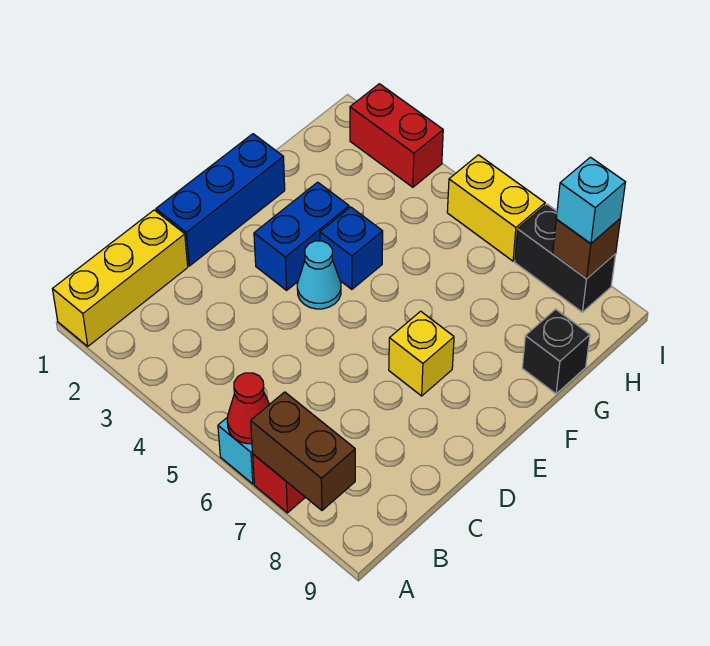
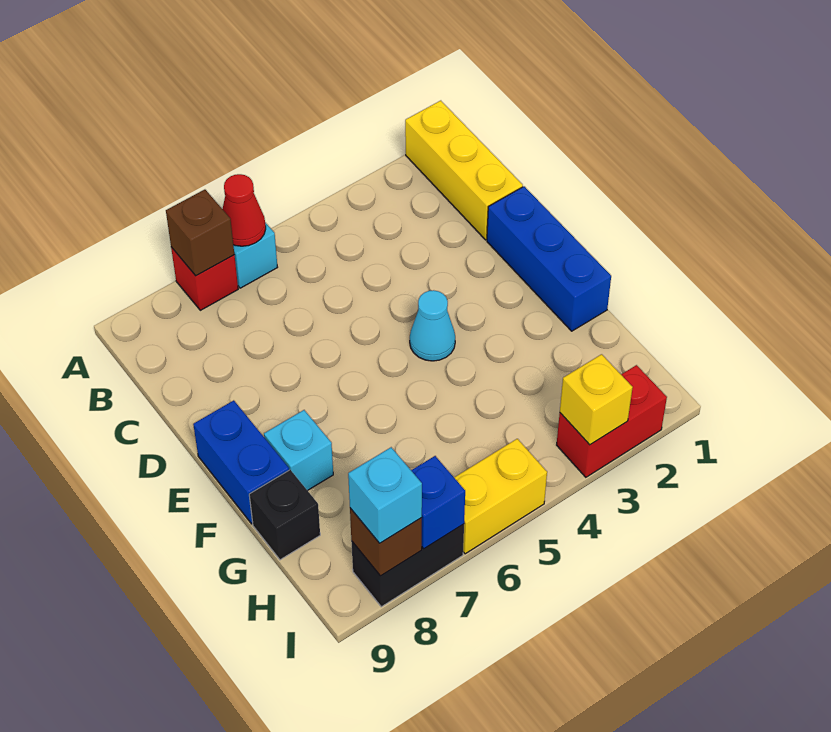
brown brick A7:A8 level 2 -> brown brick A7 level 2
blue brick E3:F3 level 1 -> blue brick E9:F9 level 1
yellow brick E7 level 1 -> yellow brick I3 level 2
blue brick F4 level 1 -> blue brick I7 level 2
none -> cyan brick F8 level 1

